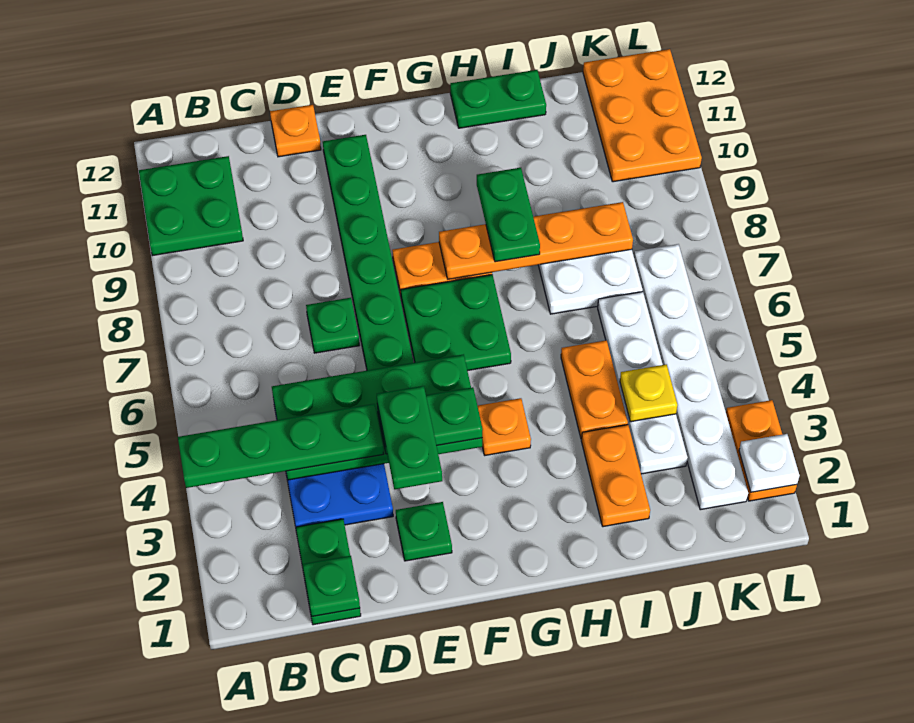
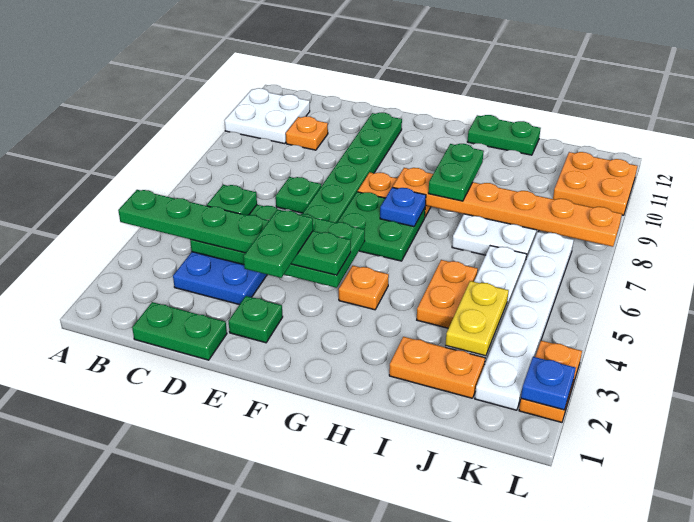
green plate A10:B11 level 1 -> white plate A10:B11 level 1
green plate C1:C2 level 1 -> green plate C1:D1 level 1
green plate C1 level 2 -> green plate C5 level 3
orange plate D12 level 1 -> orange plate C10 level 1
none -> blue plate G7 level 2
orange plate G8:J8 level 2 -> orange plate G8:L8 level 2
orange plate I2:I3 level 1 -> orange plate I2:J2 level 1
yellow plate J4 level 2 -> yellow plate J3:J4 level 2
orange plate K10:L12 level 1 -> orange plate K10:L11 level 1
white plate L2 level 2 -> blue plate L2 level 2

